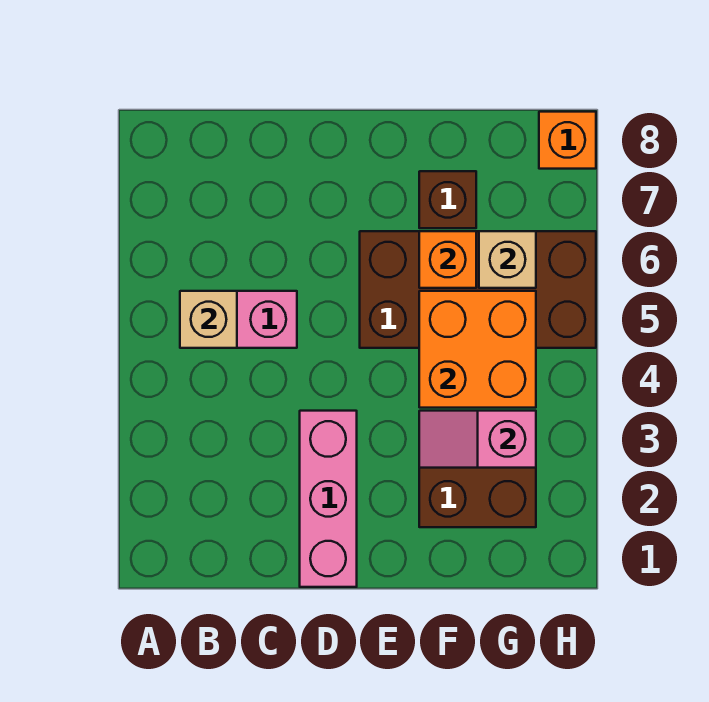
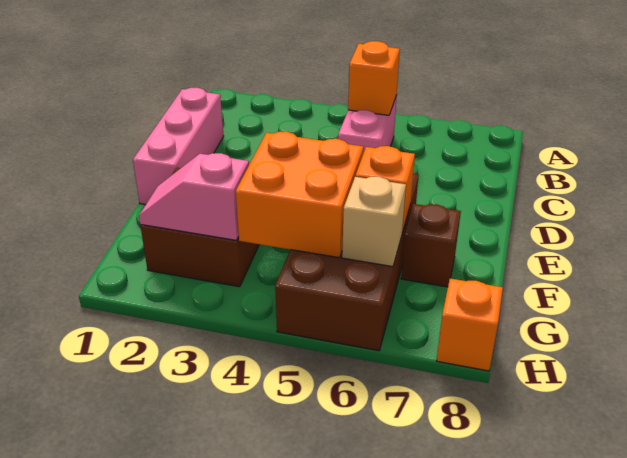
tan brick B5 level 2 -> orange brick B5 level 2
pink brick D1:D3 level 1 -> pink brick C1:E1 level 1
pink slope F3:G3 level 2 top G -> pink slope G2:G3 level 2 top 3

